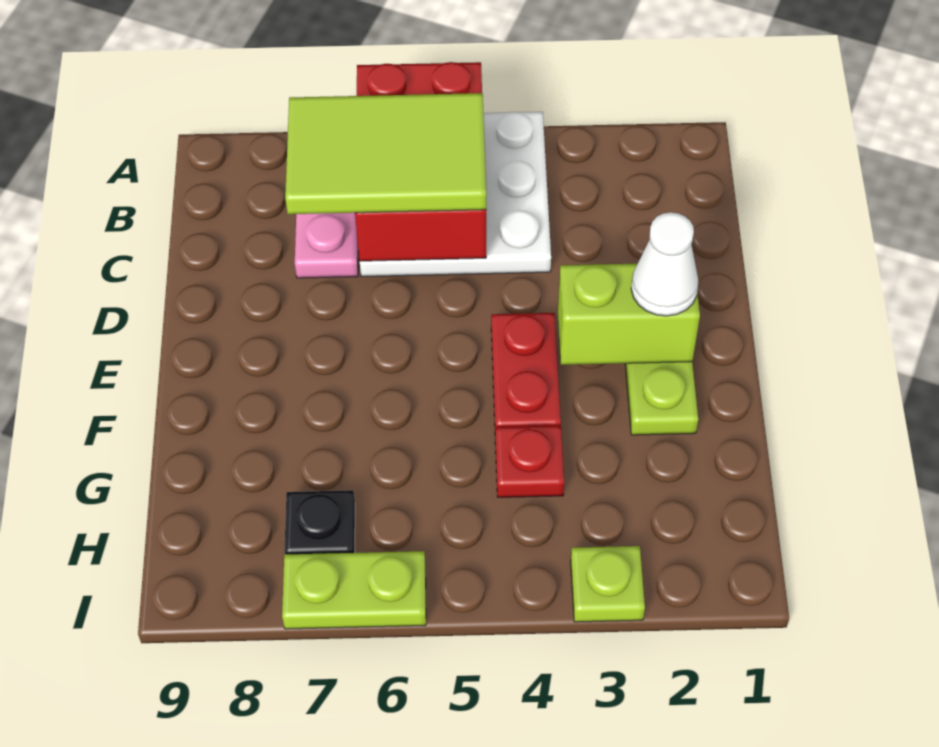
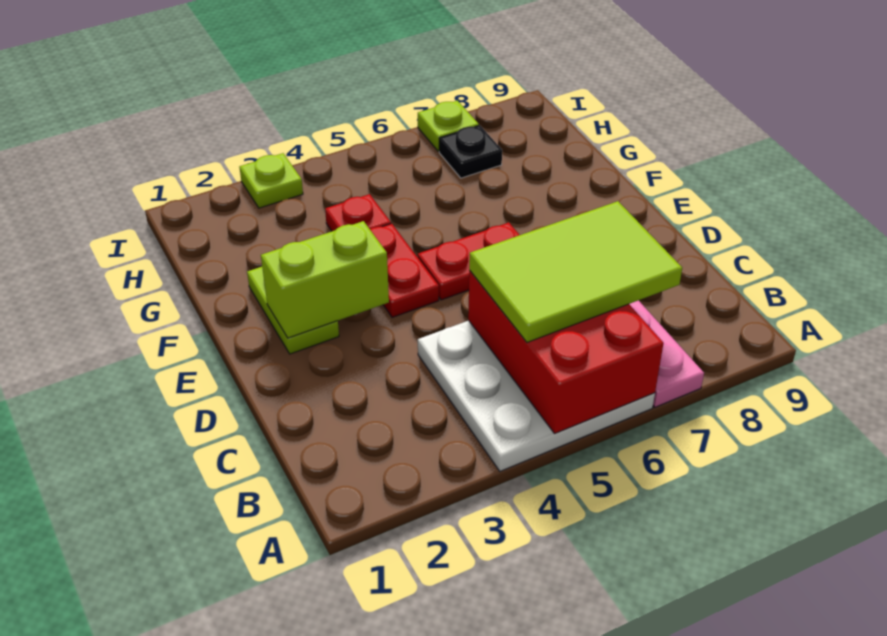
white cone E2 level 3 -> none
none -> red plate E5:E6 level 1
lime plate I6:I7 level 1 -> lime plate I7 level 1

